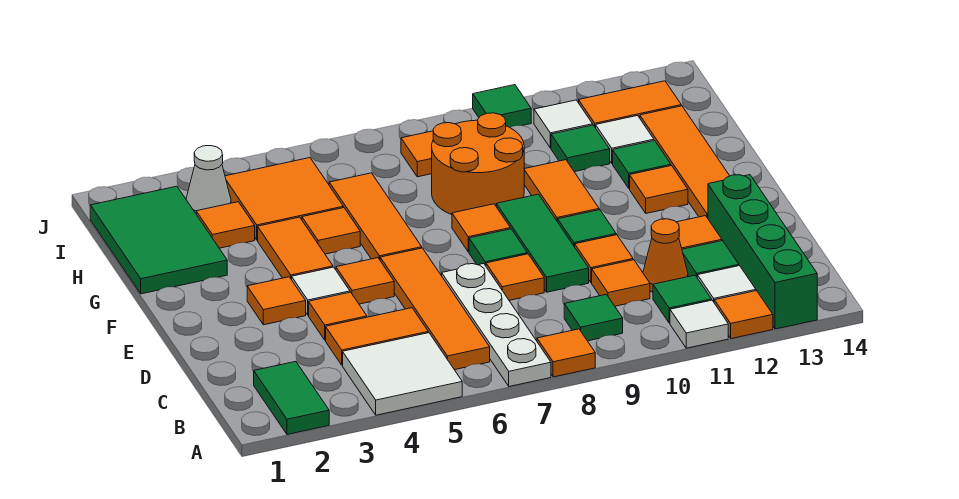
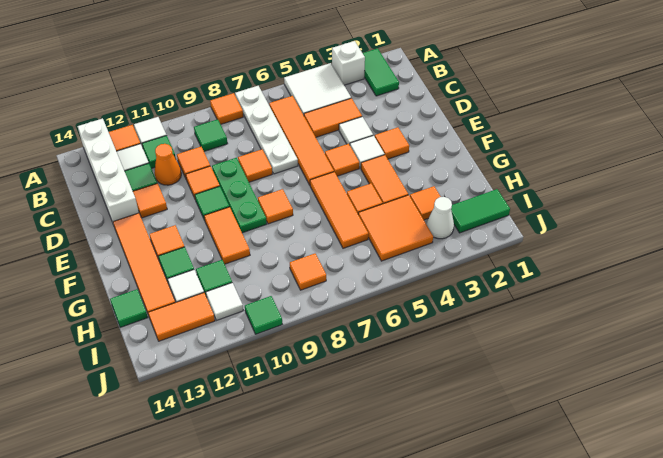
none -> white brick A3 level 1
green brick A13:D13 level 1 -> white brick A13:D13 level 1
orange tile D4 level 1 -> white tile D4 level 1
green tile D9:F9 level 1 -> green plate D9:F9 level 1
green tile E8 level 1 -> green tile H14 level 1
green tile G1:I2 level 1 -> green tile I1:I2 level 1
orange round brick G8:H9 level 1 -> none

